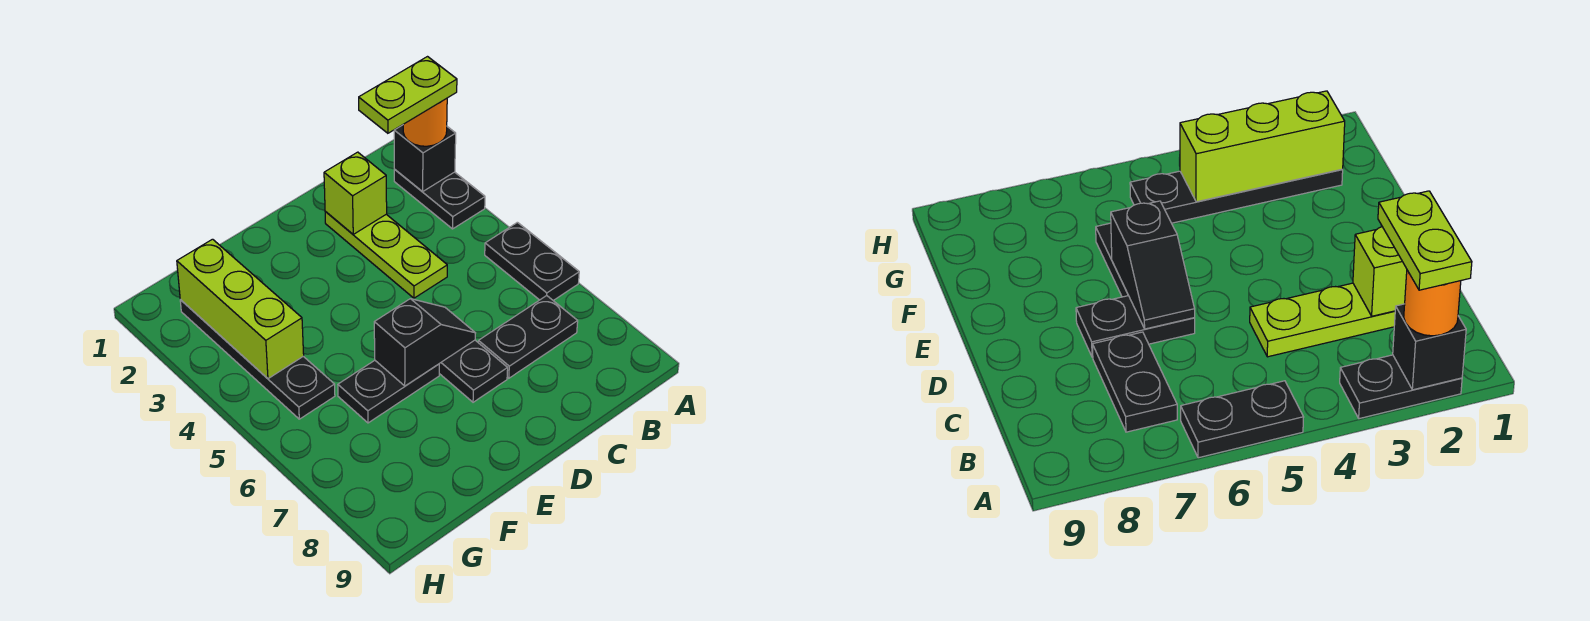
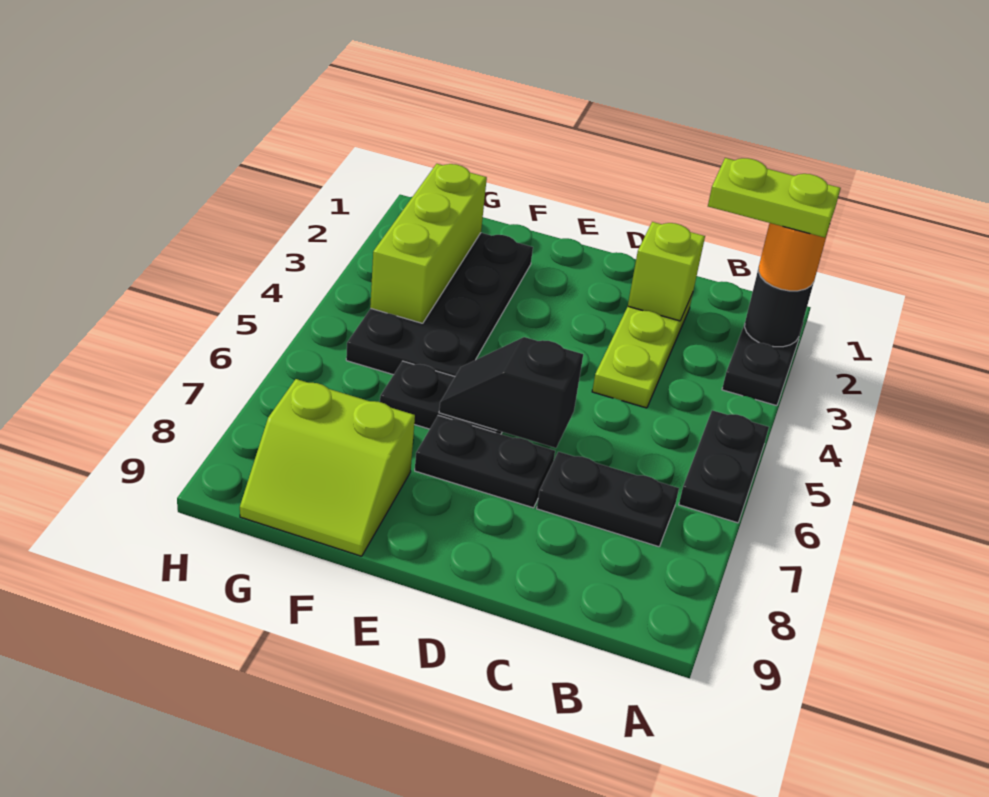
black brick A2 level 2 -> black round brick A2 level 2
black plate D6:D7 level 1 -> black plate D7:E7 level 1
black slope D6:E6 level 2 top E -> black slope D6:E6 level 2 top D
none -> lime slope F8:G9 level 1 top 8
black plate G2:G5 level 1 -> black plate F2:G5 level 1

